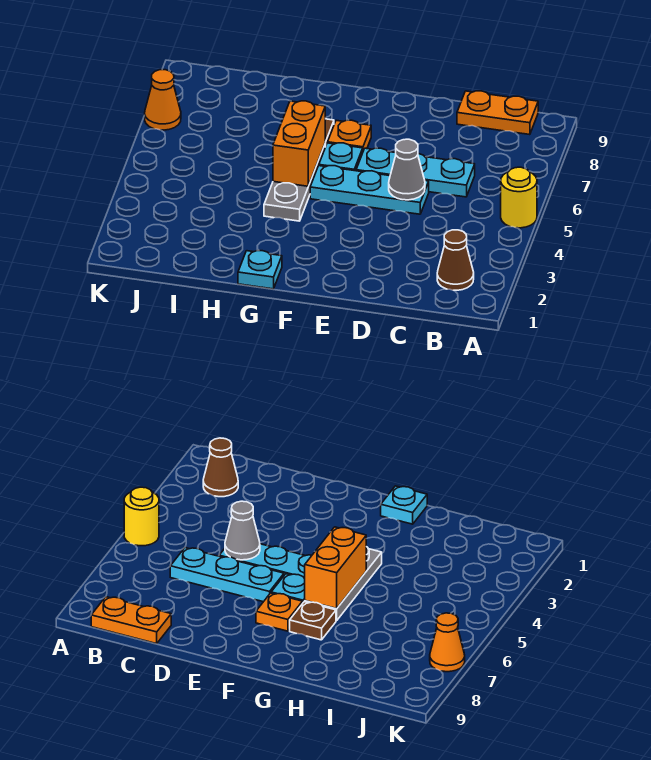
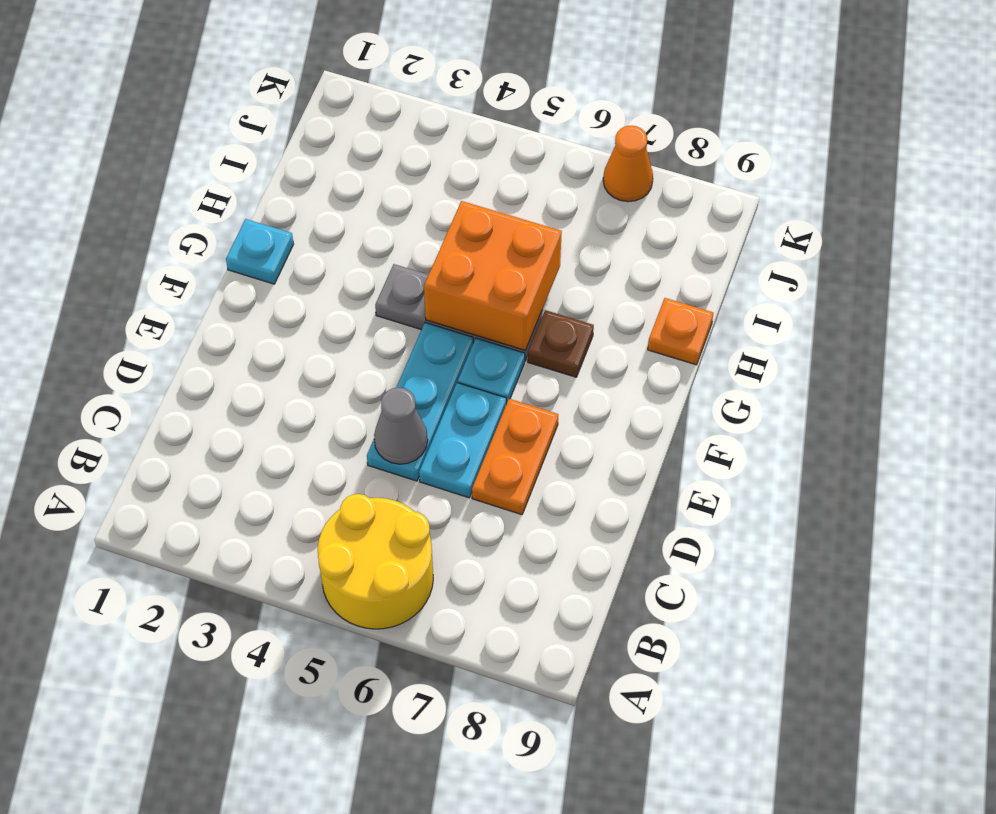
yellow round brick A5 level 1 -> yellow round brick A5:B6 level 1
brown cone B2 level 1 -> none
orange plate B9:C9 level 1 -> orange plate D7:E7 level 1
cyan plate C6:E6 level 1 -> cyan plate D6:E6 level 1
orange plate F7 level 1 -> orange plate H9 level 1
orange brick G5:G6 level 2 -> orange brick G5:H6 level 2

